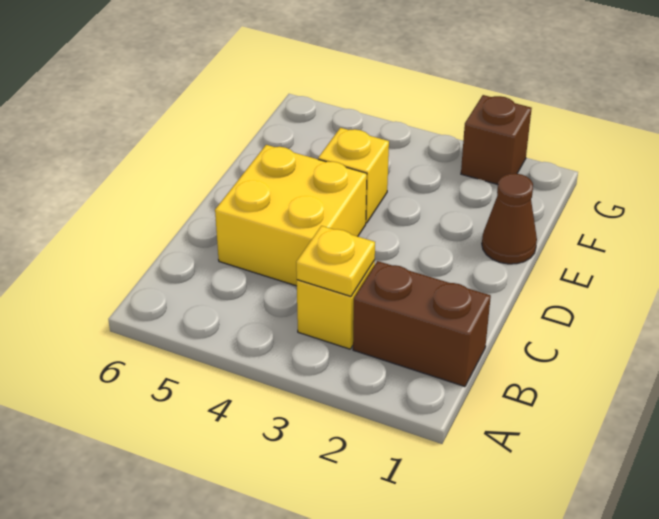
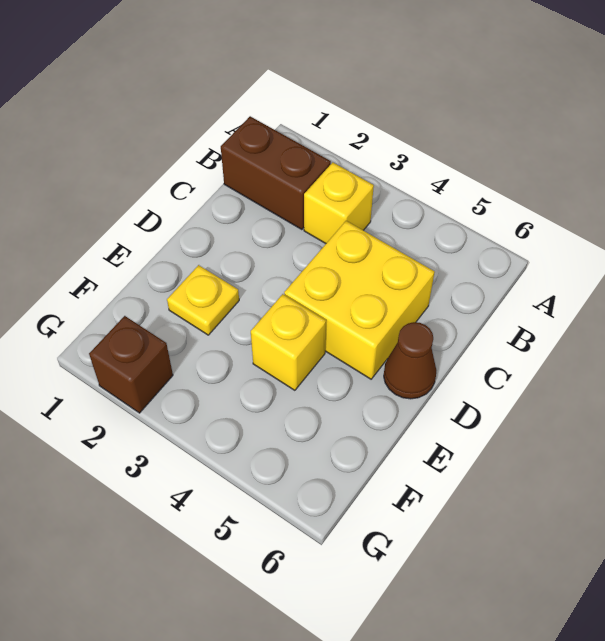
yellow plate B3 level 2 -> yellow plate E2 level 1
brown cone E1 level 1 -> brown cone D6 level 1

